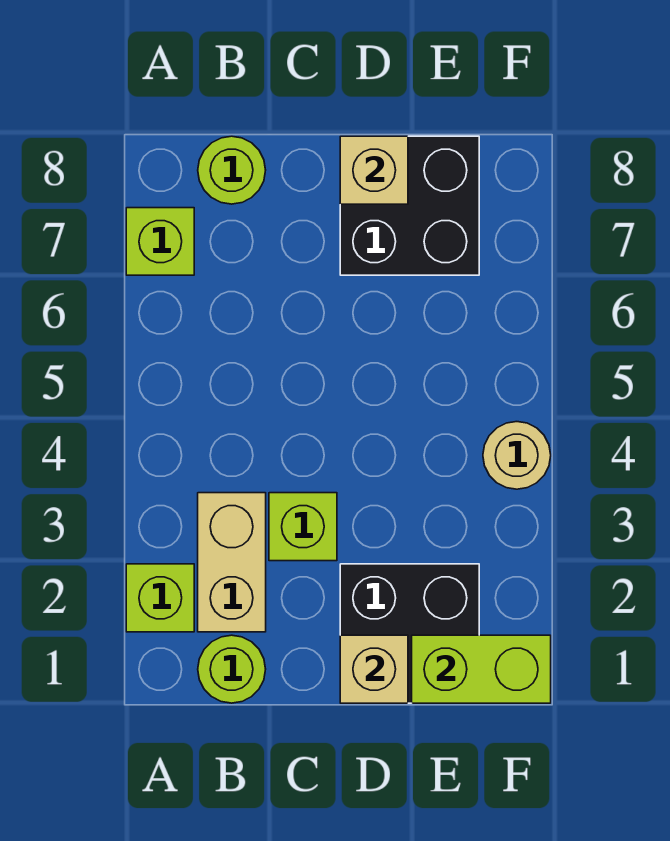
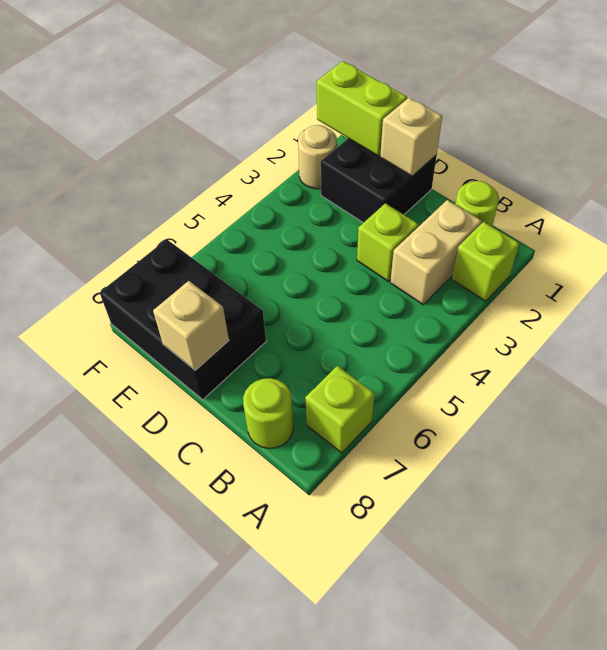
black brick D7:E8 level 1 -> black brick D7:F8 level 1
tan round brick F4 level 1 -> tan round brick F2 level 1

